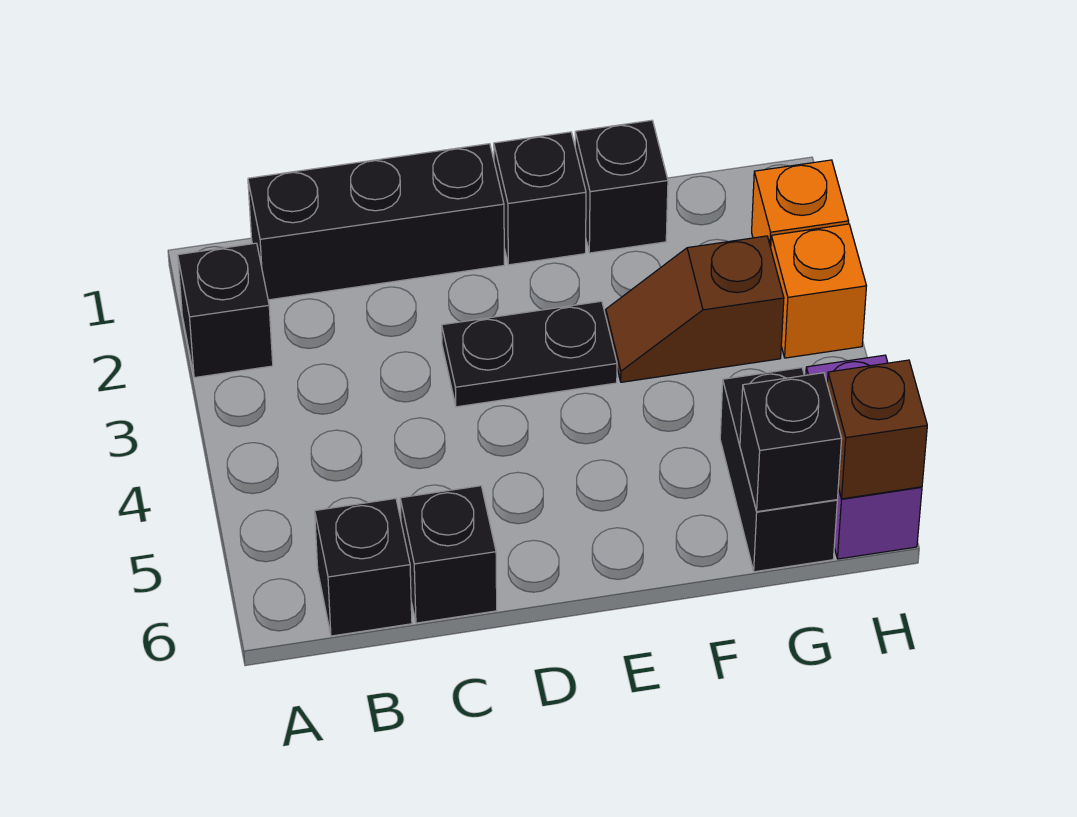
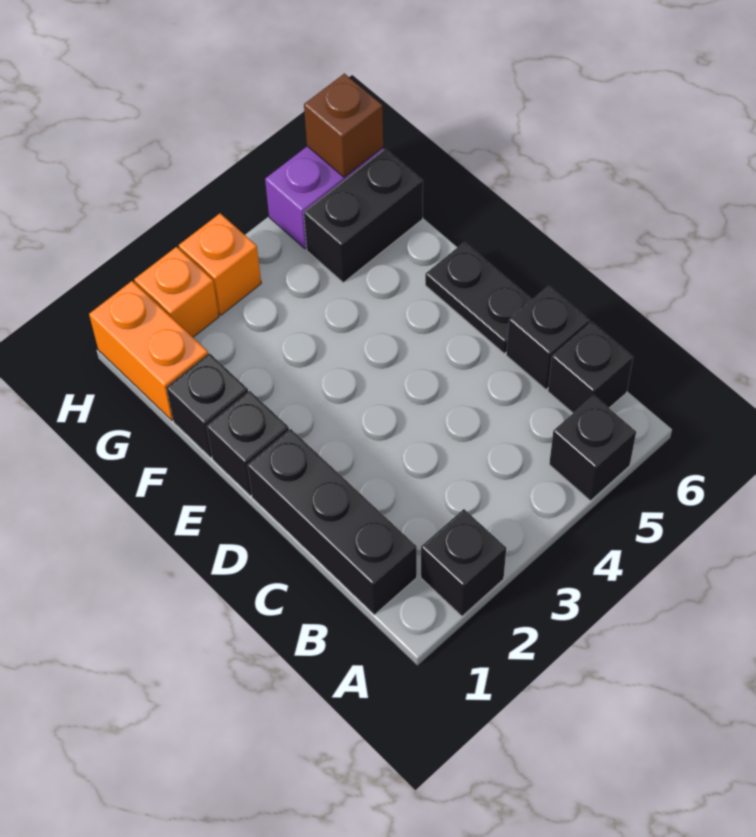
black plate D3:E3 level 1 -> black plate D6:E6 level 1
brown slope F3:G3 level 1 top G -> none
none -> orange brick G1:H1 level 1
black brick G6 level 2 -> black brick A5 level 1

